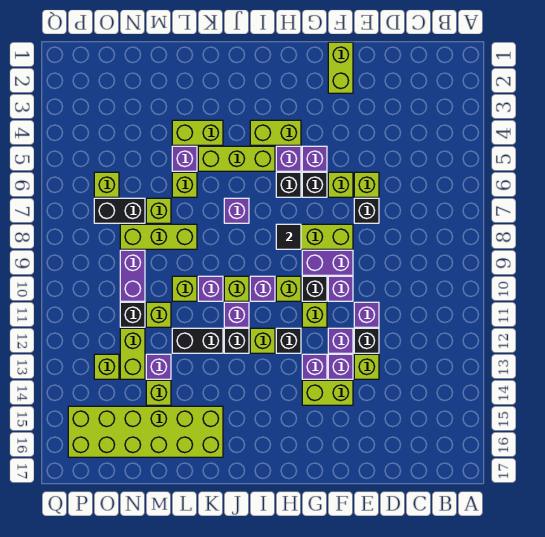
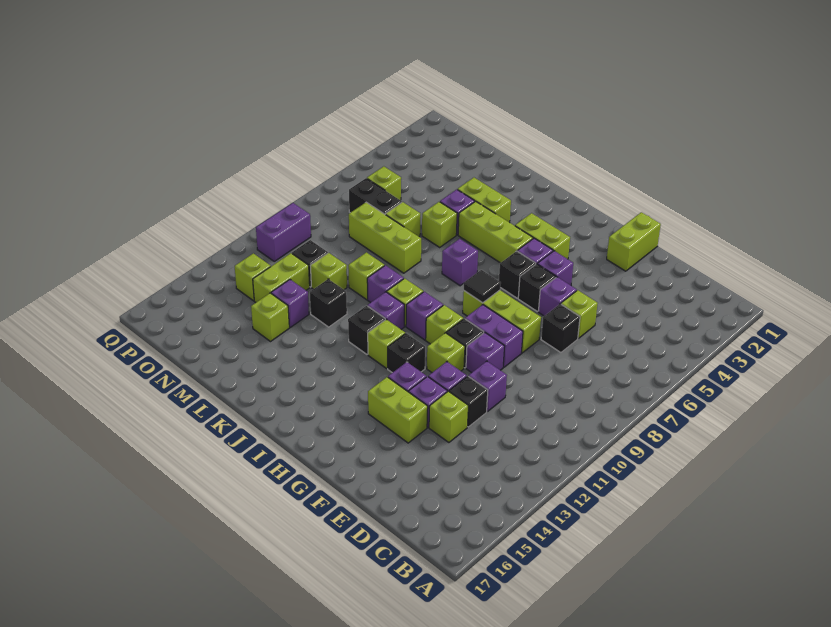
lime brick F6 level 1 -> purple brick F6 level 1
black brick K12:L12 level 1 -> black brick L12 level 1
lime brick K15:P16 level 1 -> none
purple brick N9:N10 level 1 -> purple brick P10:P11 level 1

